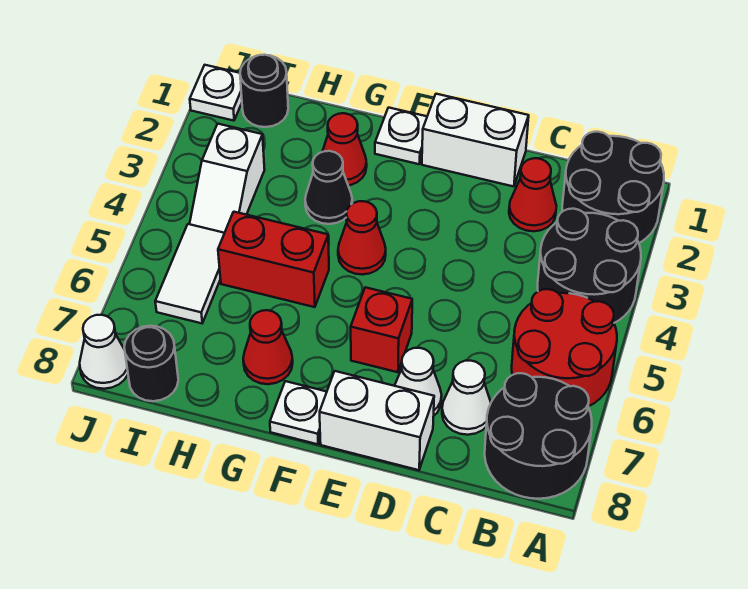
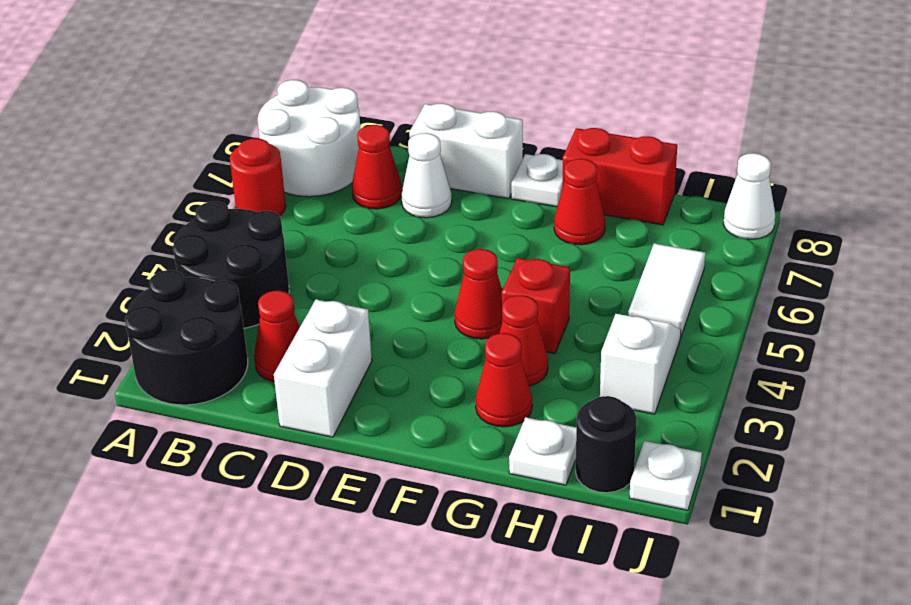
red round brick A5:B6 level 1 -> red round brick A6 level 1
black round brick A7:B8 level 1 -> white round brick A7:B8 level 1
white cone C7 level 1 -> red cone C7 level 1
white brick D1:E1 level 1 -> white brick D1:D2 level 1
red brick E6 level 1 -> red brick G4 level 1
white plate F1 level 1 -> white plate H1 level 1
black cone G3 level 1 -> red cone G3 level 1
red brick G5:H5 level 1 -> red brick G8:H8 level 1
black round brick I8 level 1 -> none

